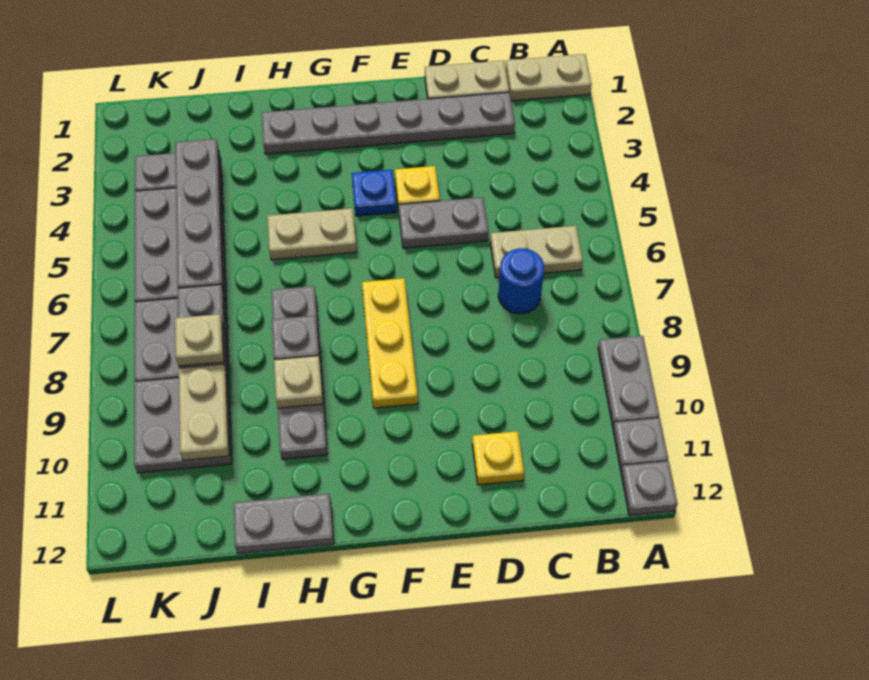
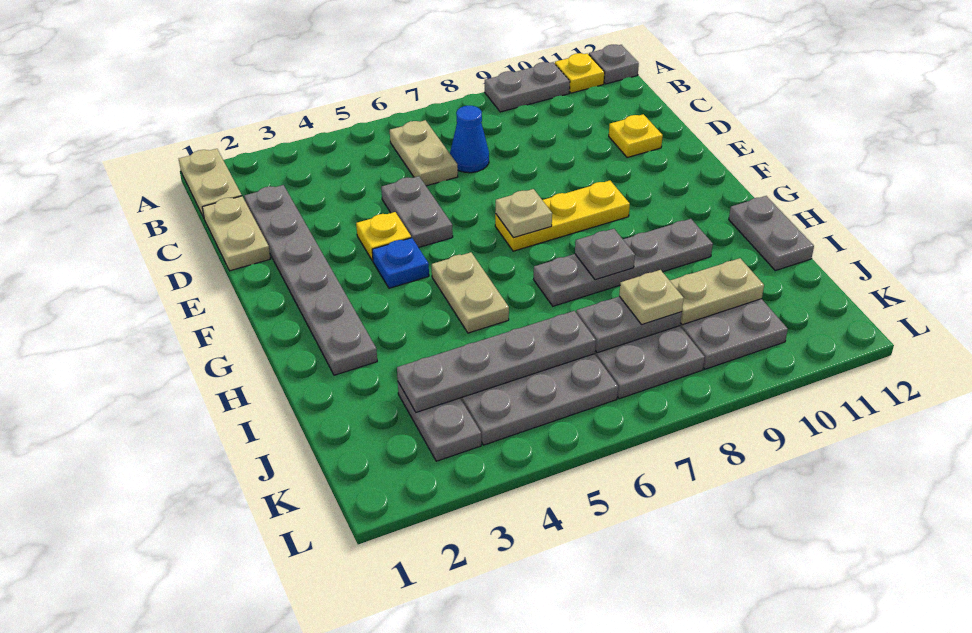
grey plate A11 level 1 -> yellow plate A11 level 1
blue round brick C7 level 1 -> blue cone C7 level 1
tan plate H9 level 2 -> tan plate F7 level 2

